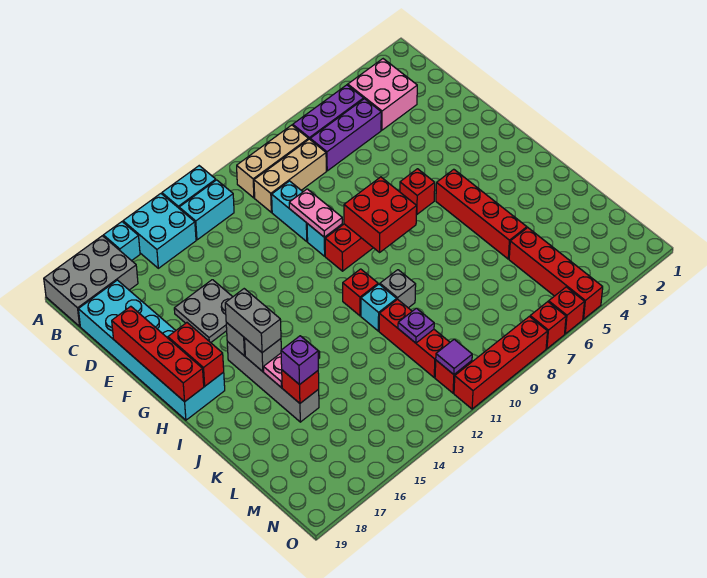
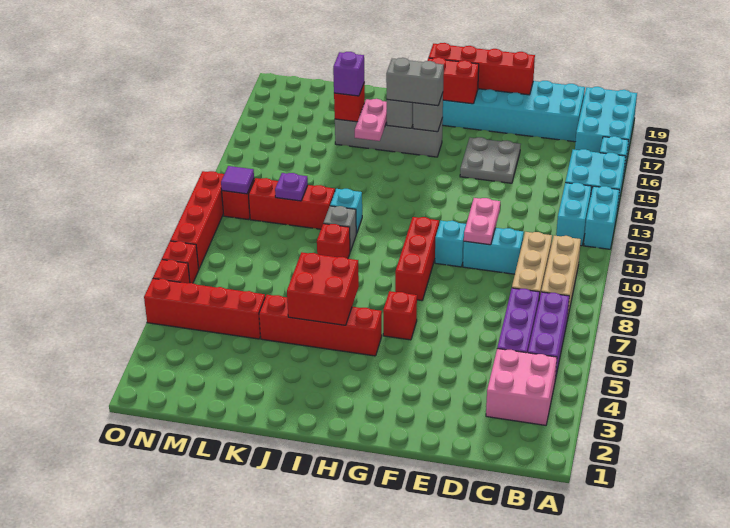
grey brick A17:B19 level 1 -> cyan brick A17:B19 level 1
pink plate E10:F10 level 2 -> pink plate E10:E11 level 2
red brick G8:H9 level 2 -> red brick I5:J6 level 2
red brick I11 level 1 -> red brick J9 level 1

